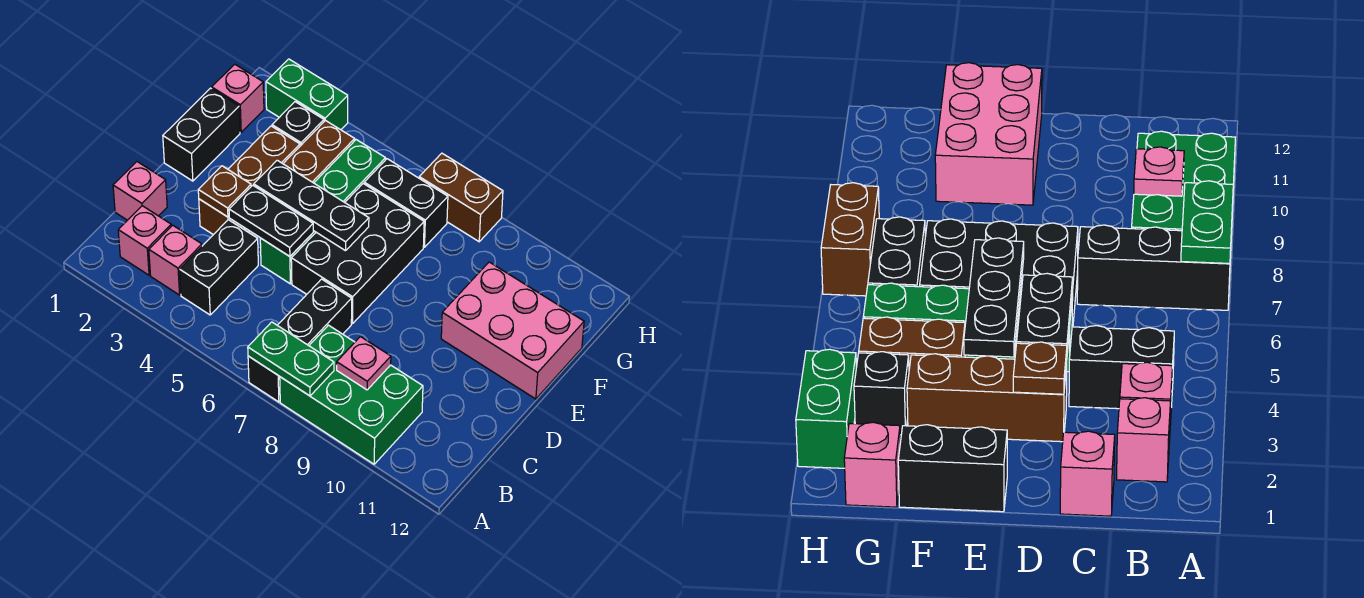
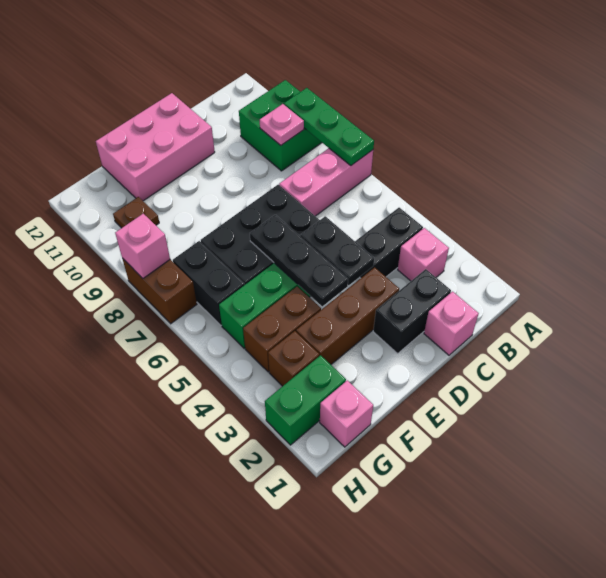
black brick A7:C7 level 1 -> pink brick A7:C7 level 1
green plate A7:A8 level 2 -> green plate A7:A9 level 2
green brick A8:B10 level 1 -> green brick A9:B10 level 1
pink brick B2 level 1 -> pink brick H8 level 2
brown plate D3 level 2 -> brown plate G10 level 1
black brick E1:F1 level 1 -> black brick C2:D2 level 1
pink brick E10:F12 level 1 -> pink brick D11:F12 level 1
black brick G3 level 1 -> brown brick G3 level 1
green brick H2:H3 level 1 -> green brick G2:H2 level 1

